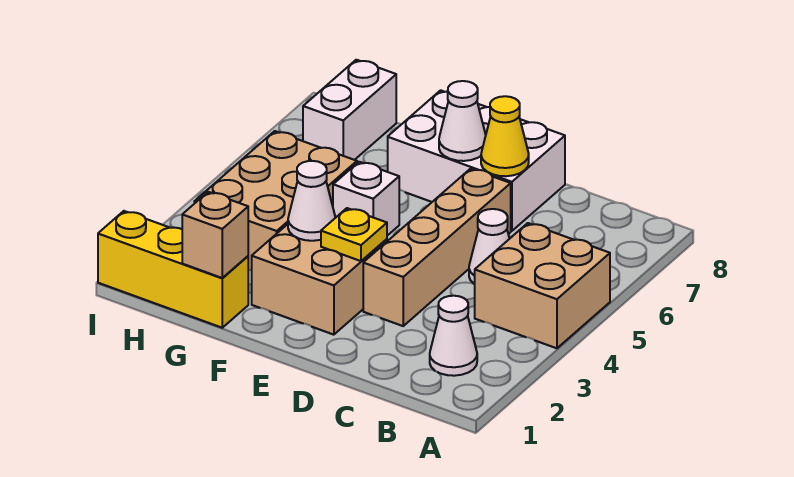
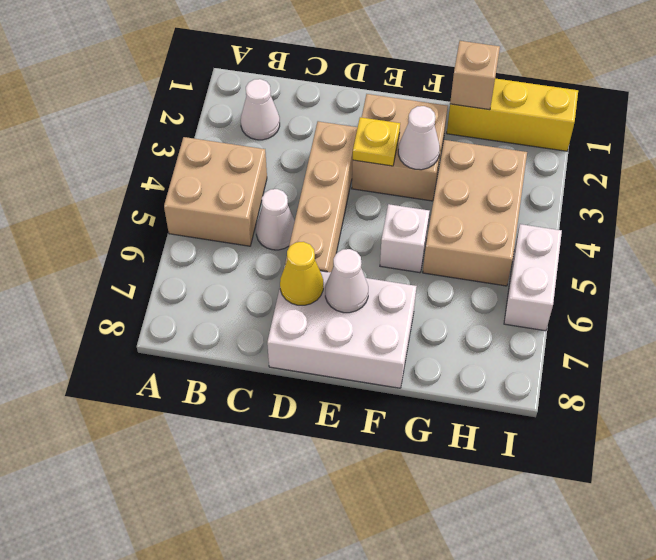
white brick H7:H8 level 1 -> white brick I5:I6 level 1

